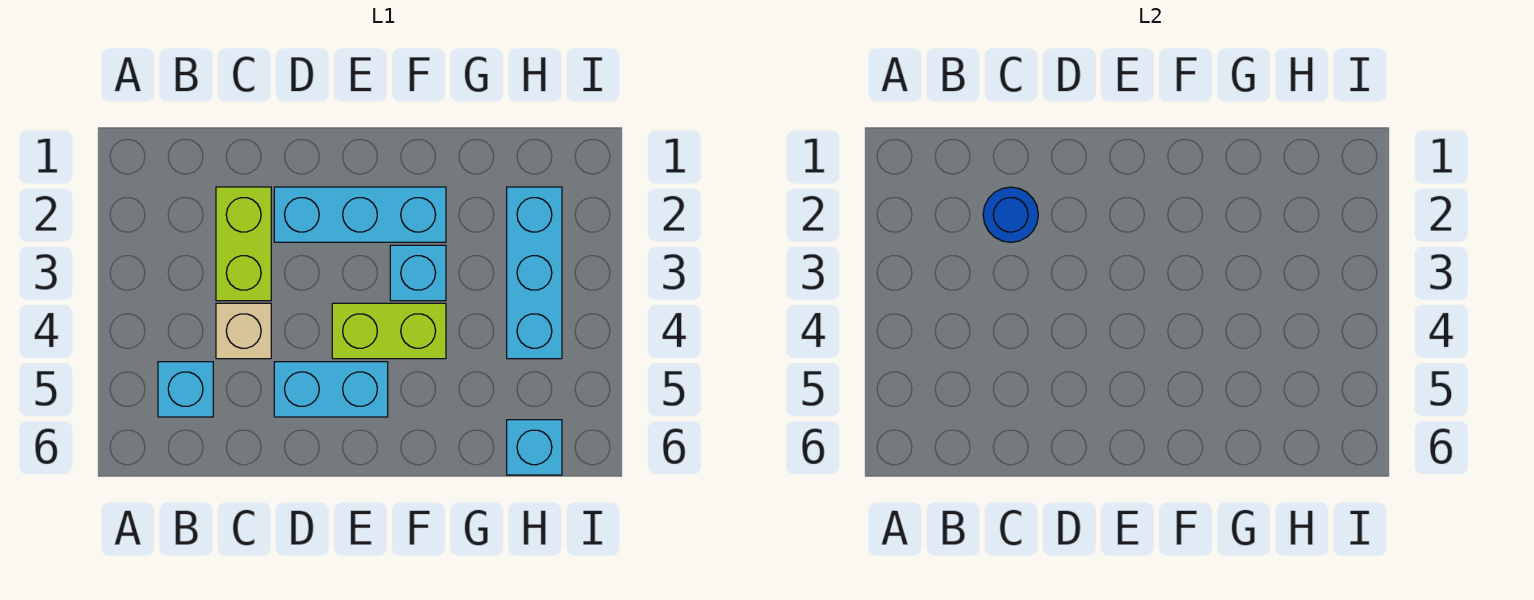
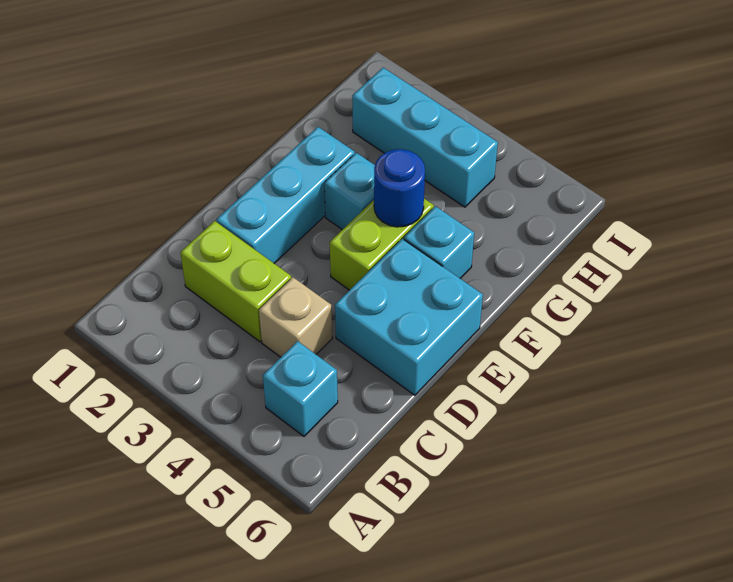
blue round brick C2 level 2 -> blue round brick F4 level 2
cyan brick D5:E5 level 1 -> cyan brick D5:E6 level 1
cyan brick H6 level 1 -> cyan brick F5 level 1

